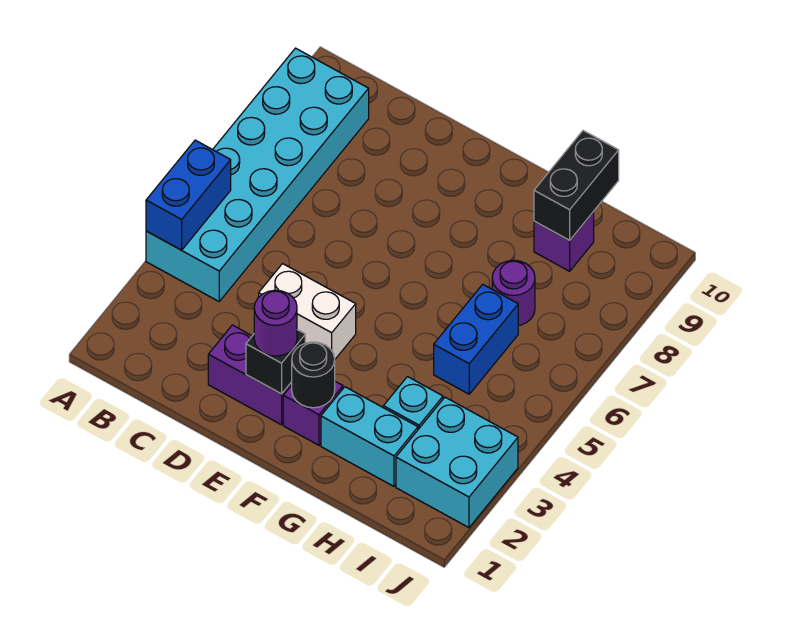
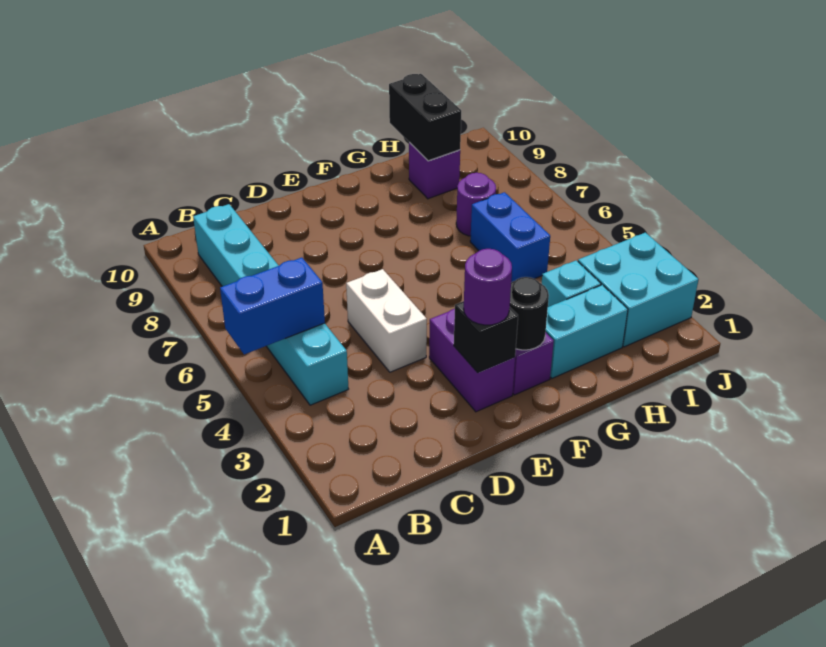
cyan brick A4:B9 level 1 -> cyan brick B4:B9 level 1
blue brick A4:A5 level 2 -> blue brick A5:B5 level 2
purple brick D2:E2 level 1 -> purple brick E2:E3 level 1
white brick D4:E4 level 1 -> white brick D4:D5 level 1

